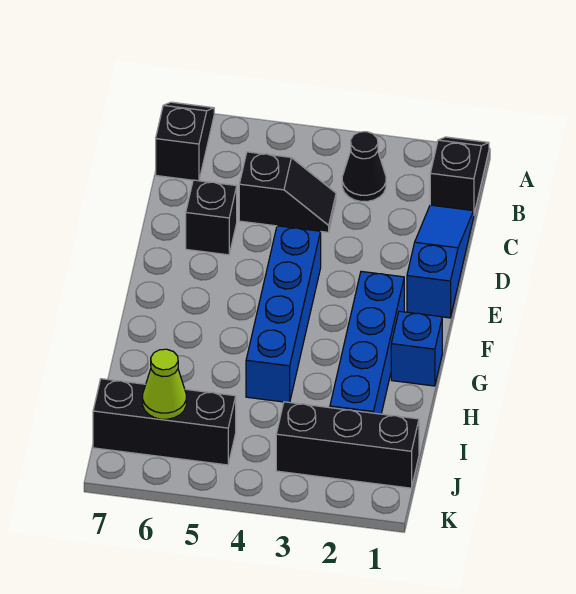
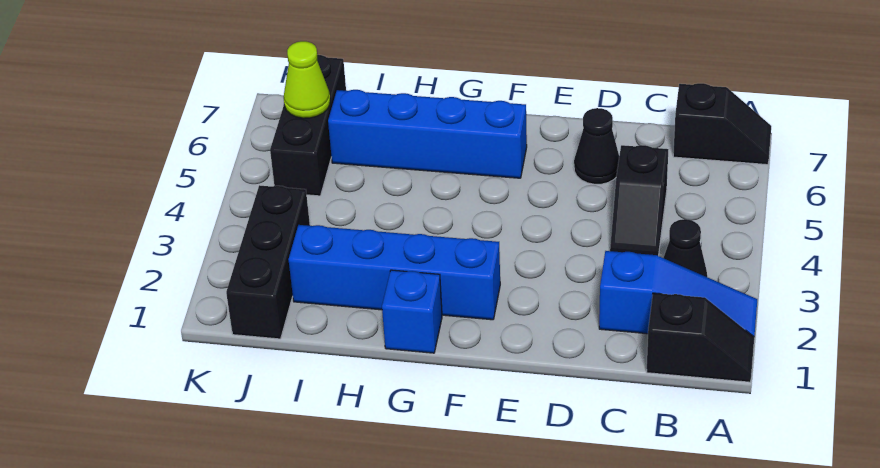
blue slope C1:E1 level 1 top E -> blue slope A2:C2 level 1 top C
black brick D6 level 1 -> black cone D6 level 1
blue brick E4:H4 level 1 -> blue brick F6:I6 level 1

